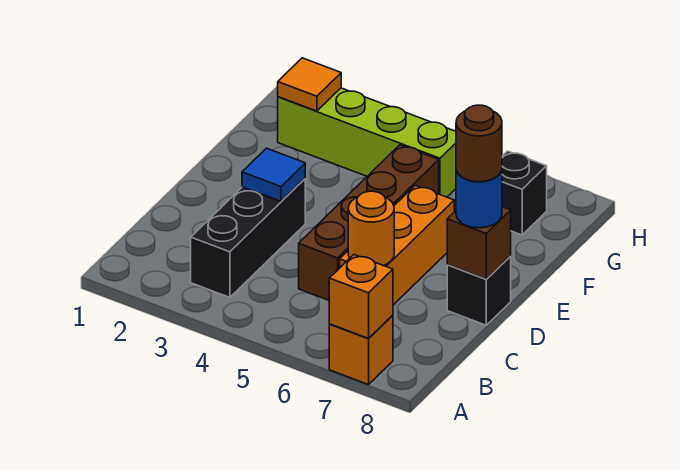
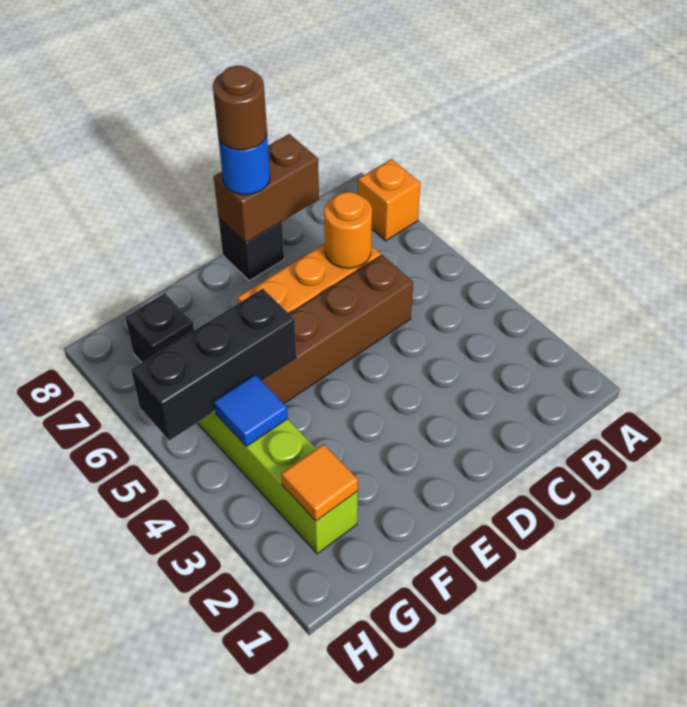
orange brick A7 level 2 -> none
black brick B3:D3 level 1 -> black brick F5:H5 level 2
blue tile D3 level 2 -> blue tile G4 level 2
brown brick D8 level 2 -> brown brick C8:D8 level 2

